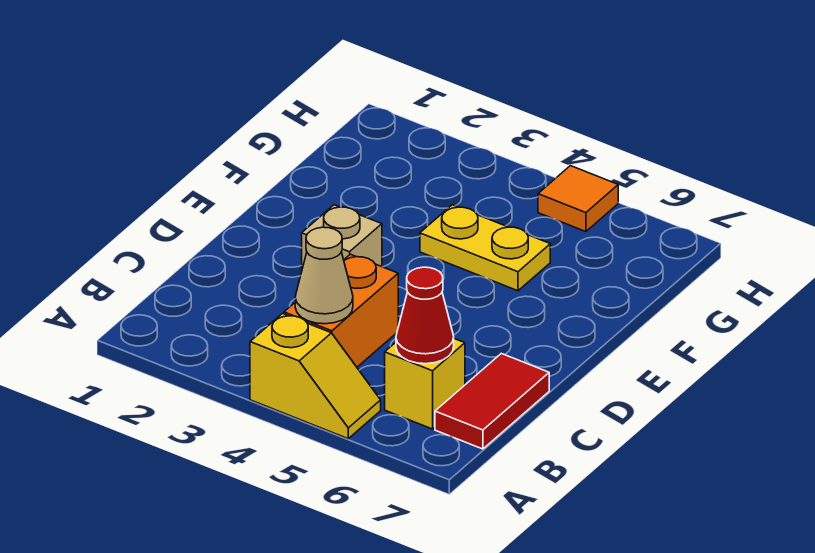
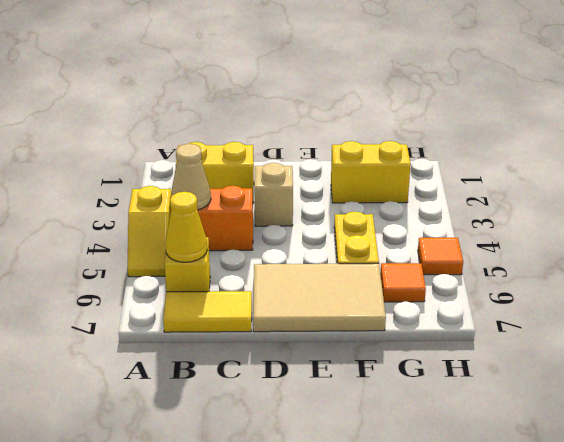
none -> yellow brick B2:C2 level 1
red cone B6 level 2 -> yellow cone B6 level 2
red tile B7:C7 level 1 -> yellow tile B7:C7 level 1
none -> tan tile D6:F7 level 1
none -> yellow brick F2:G2 level 1
none -> orange tile G6 level 1

